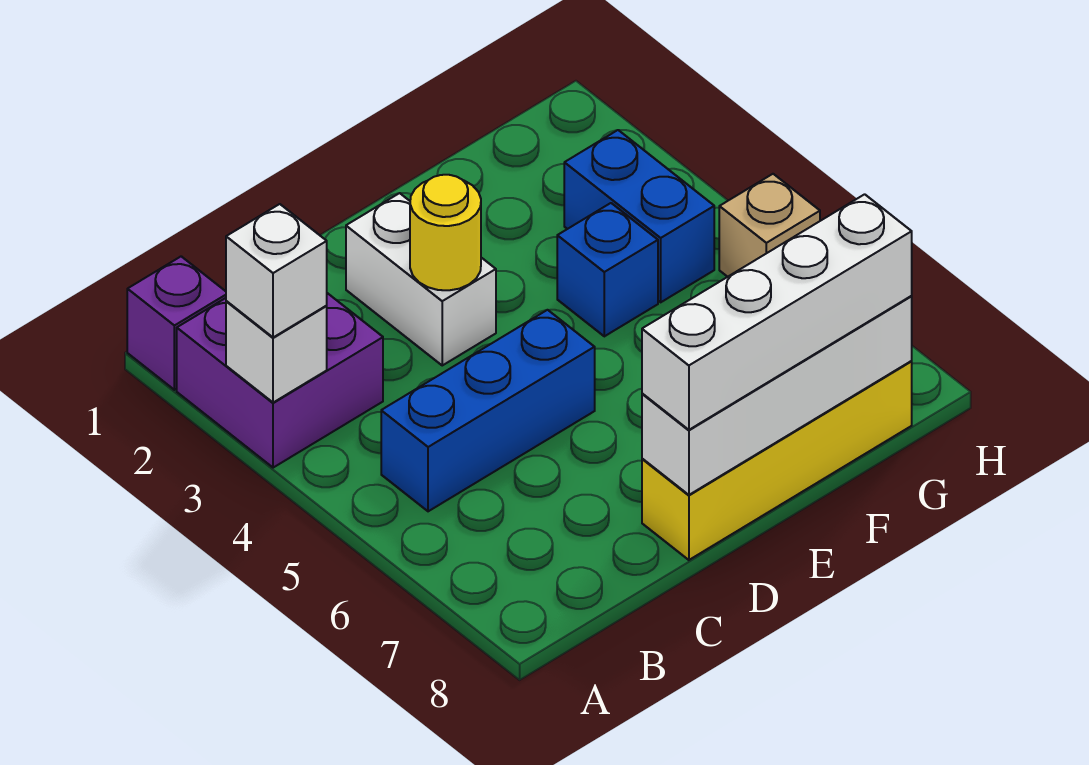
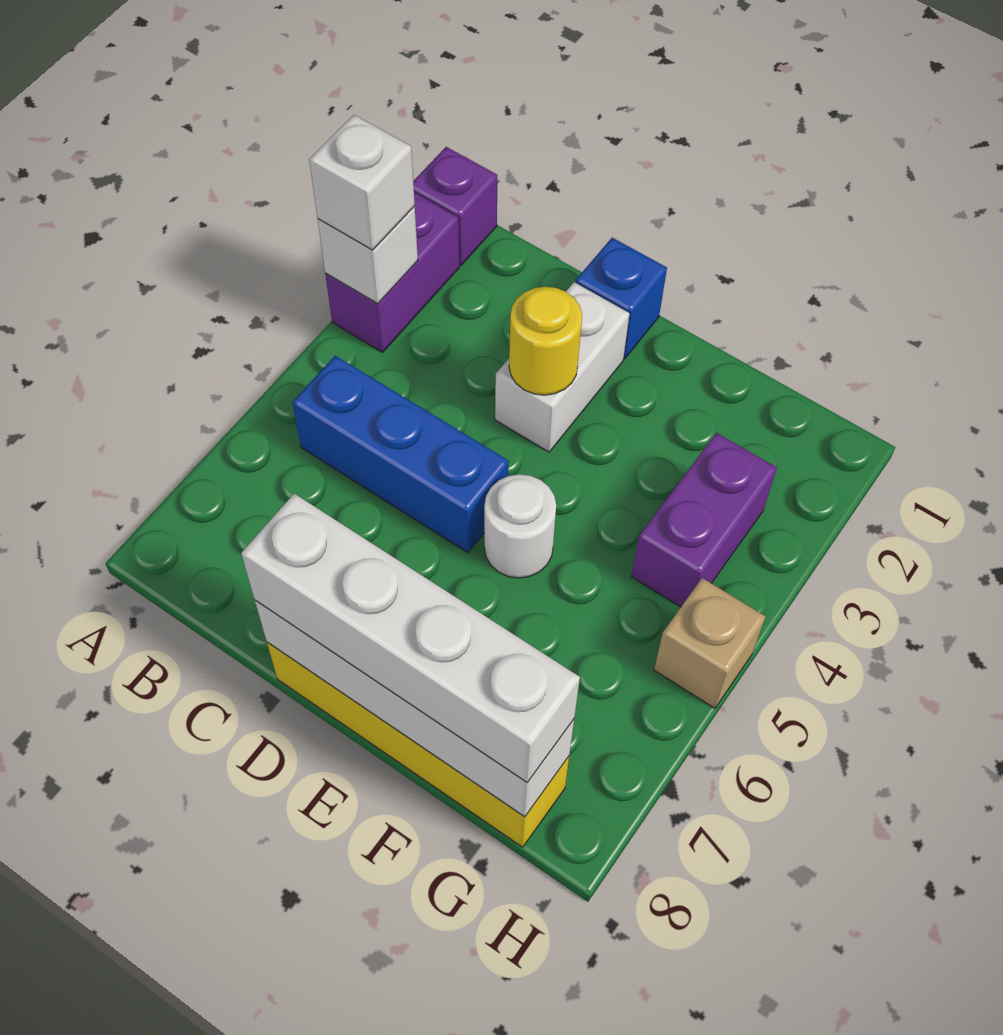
purple brick A2:B3 level 1 -> purple brick A2:A3 level 1
none -> white round brick E5 level 1
blue brick F4 level 1 -> blue brick D1 level 1
blue brick G3:G4 level 1 -> purple brick G3:G4 level 1

